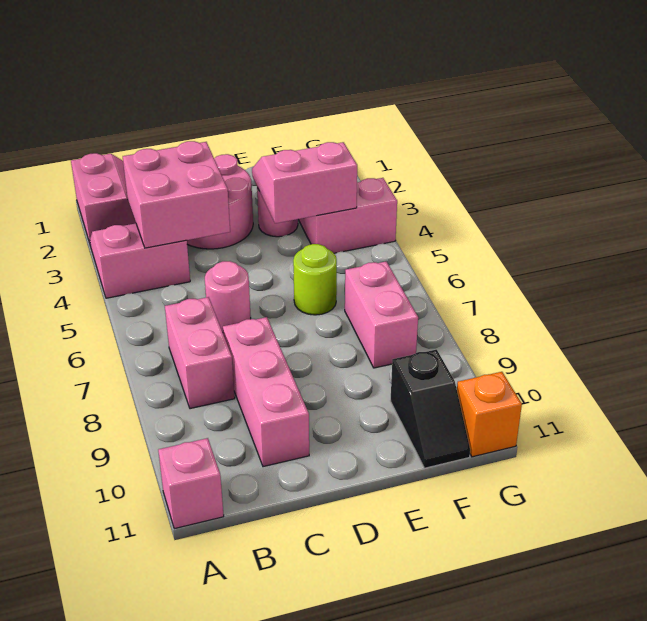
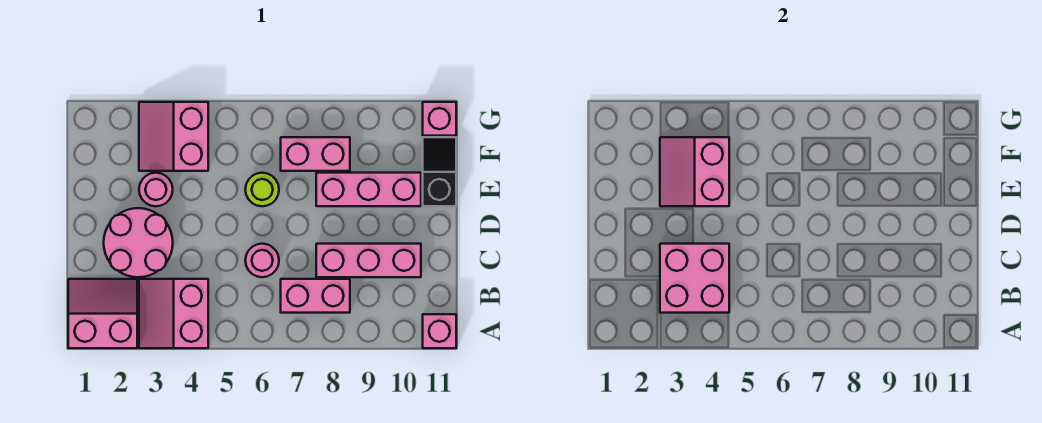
none -> pink brick E8:E10 level 1
black slope F10:F11 level 1 top 10 -> black slope E11:F11 level 1 top E
orange brick G11 level 1 -> pink brick G11 level 1

